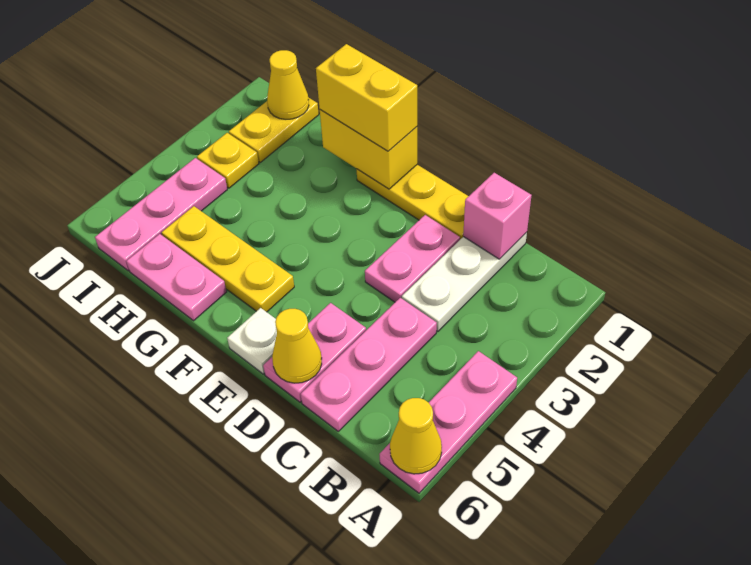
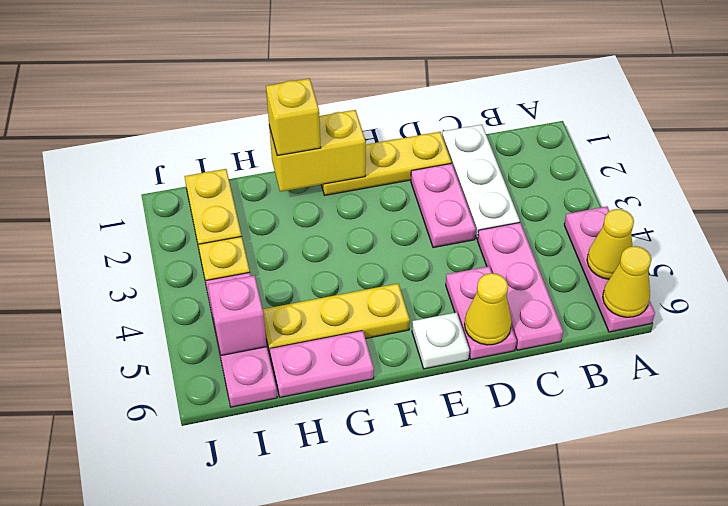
pink brick C1 level 2 -> pink brick I5 level 2
yellow brick F1:G1 level 3 -> yellow brick G1 level 3
yellow cone I1 level 2 -> yellow cone A5 level 2

